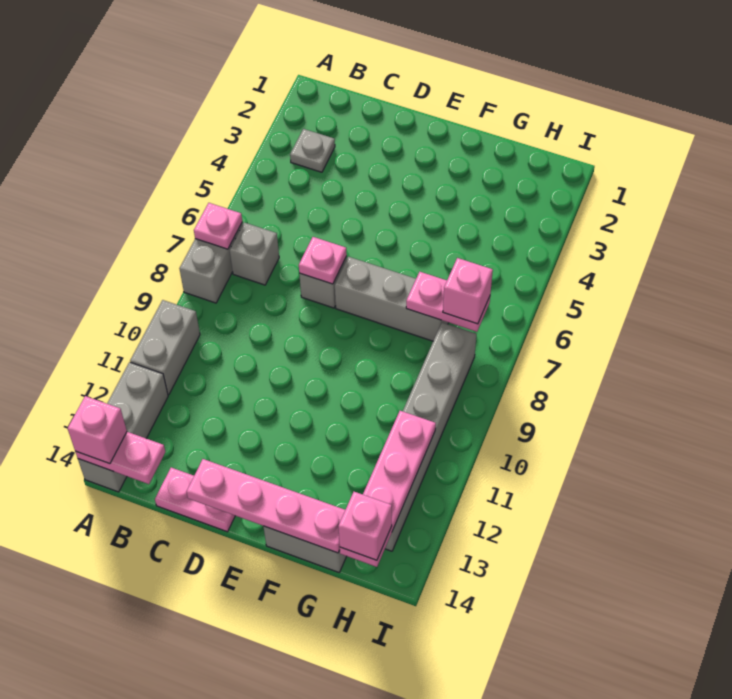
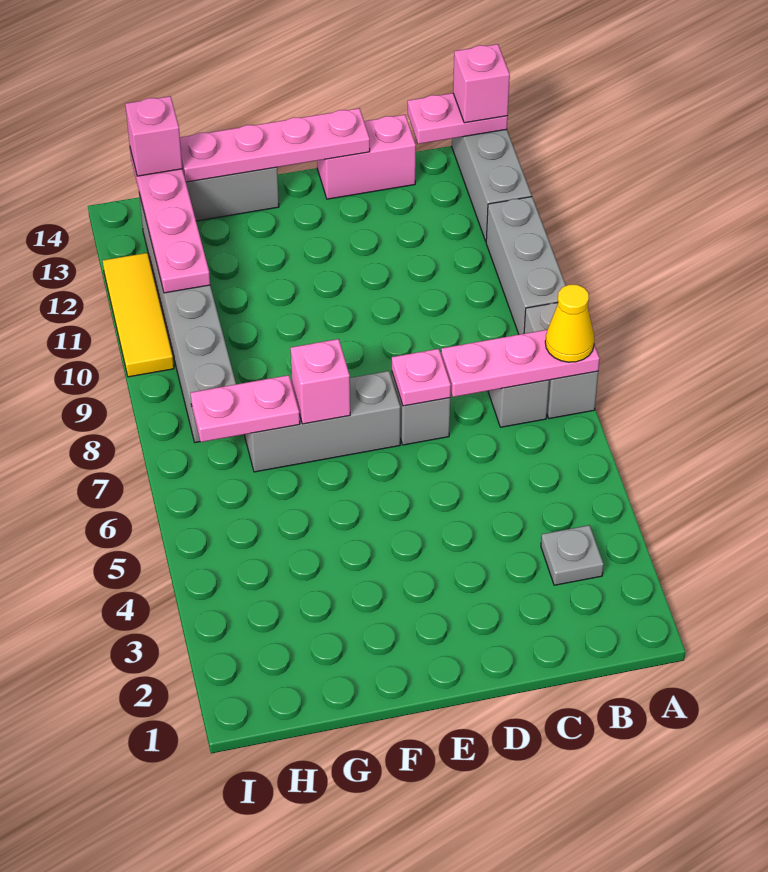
pink plate A7 level 2 -> pink plate A7:C7 level 2
none -> yellow cone A7 level 3
grey brick A10:A11 level 1 -> grey brick A9:A11 level 1
pink plate C14:D14 level 1 -> pink brick C14:D14 level 1
pink brick H7 level 3 -> pink brick F7 level 2
none -> yellow tile I10:I12 level 1

